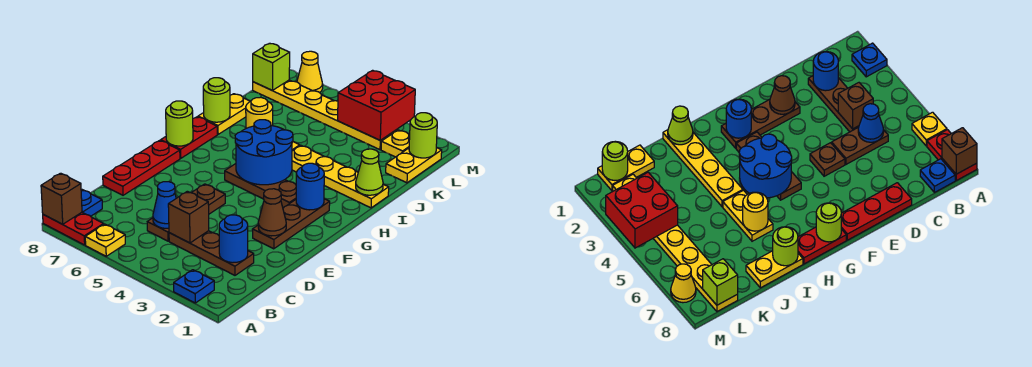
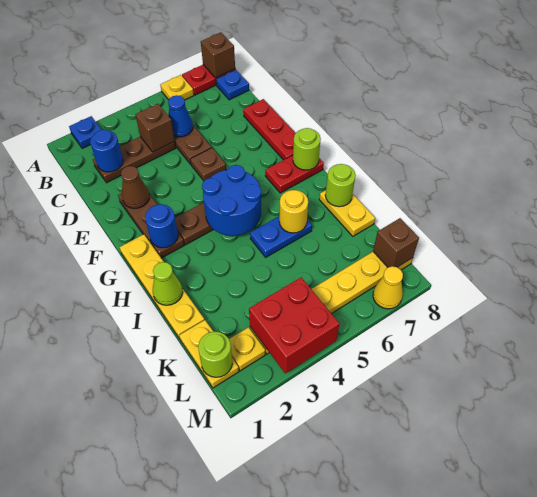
red plate G8:H8 level 1 -> red plate G7:G8 level 1
yellow plate I1:I4 level 1 -> yellow plate G1:J1 level 1
yellow plate I5:I6 level 1 -> blue plate I5:I6 level 1
lime brick L8 level 2 -> brown brick L8 level 2

